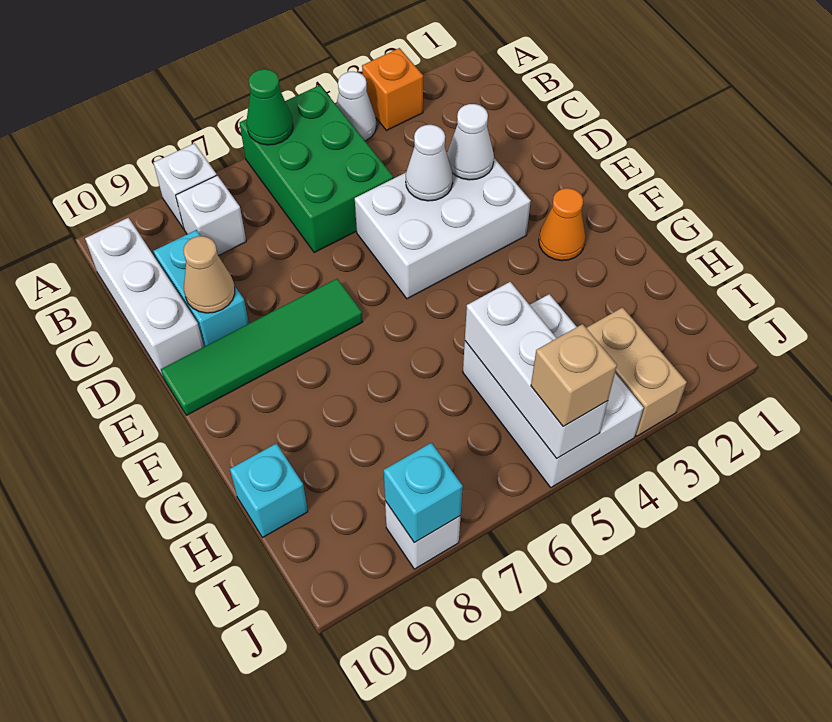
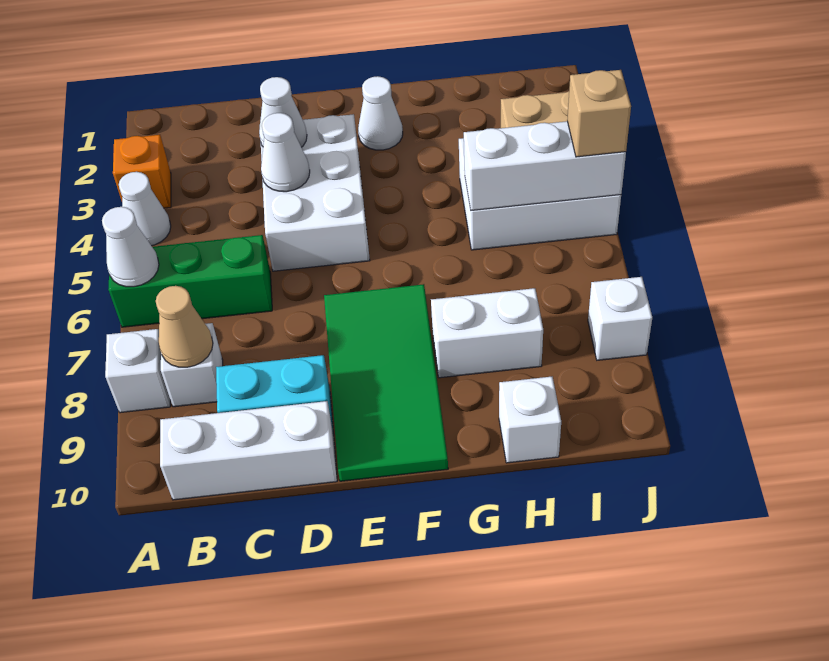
green brick A5:C6 level 1 -> green brick A6:C6 level 1
green cone A6 level 2 -> white cone A6 level 2
tan cone D9 level 2 -> tan cone B8 level 2
green tile E7:E10 level 1 -> green tile E7:F10 level 1
orange cone F2 level 1 -> white cone F2 level 1
none -> white brick G8:H8 level 1
cyan brick H10 level 1 -> white brick H10 level 1
cyan brick J8 level 2 -> none

